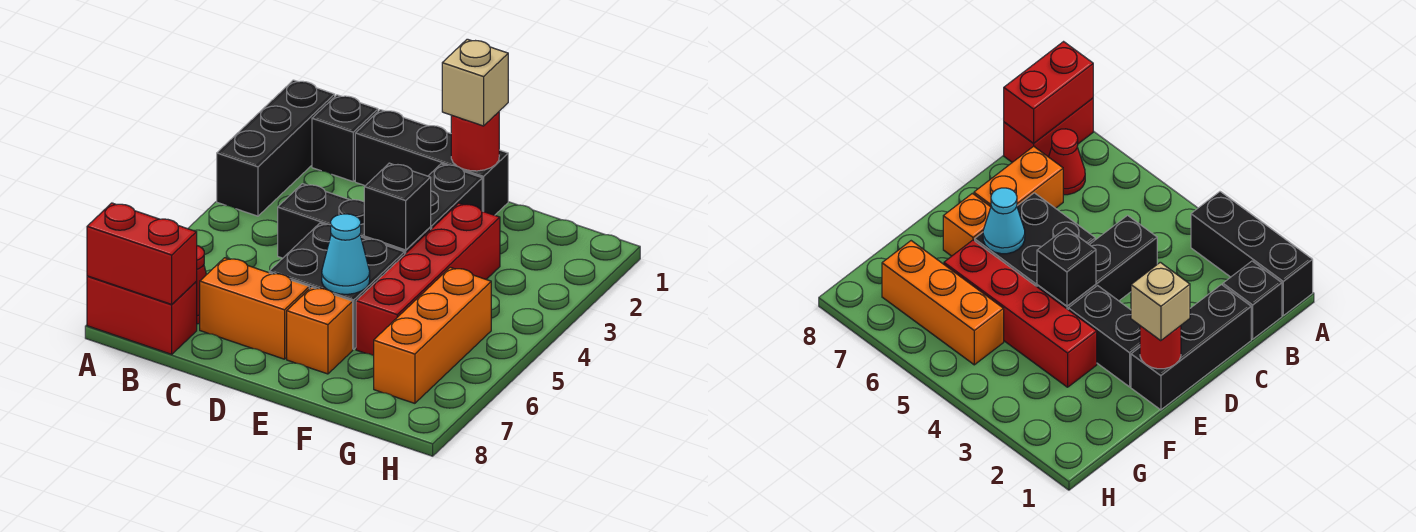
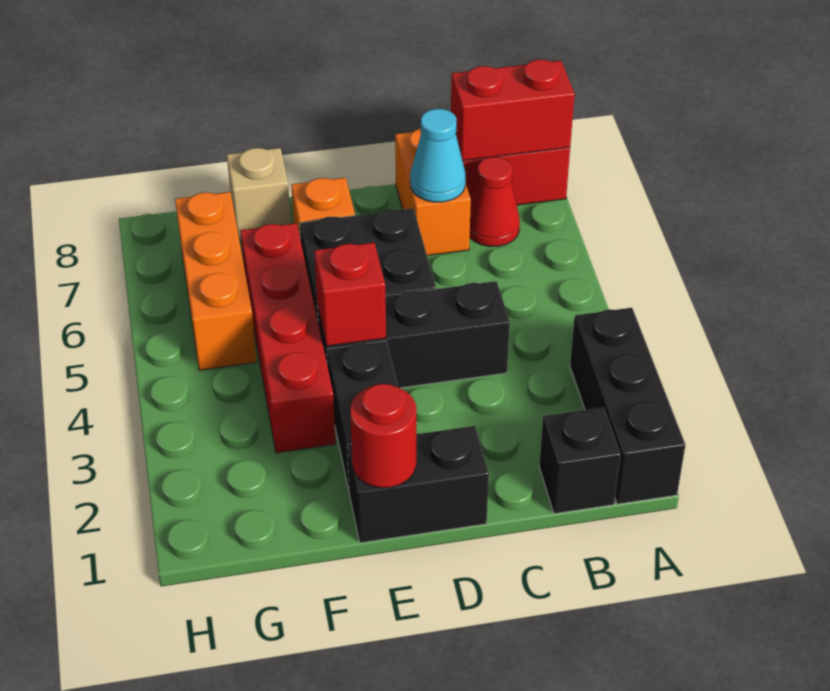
black brick C1:E1 level 1 -> black brick D1:E1 level 1
orange brick C7:D7 level 1 -> orange brick C7:C8 level 1
tan brick E1 level 3 -> tan brick F8 level 1
black brick E4 level 2 -> red brick E4 level 2
cyan cone E6 level 2 -> cyan cone C7 level 2

